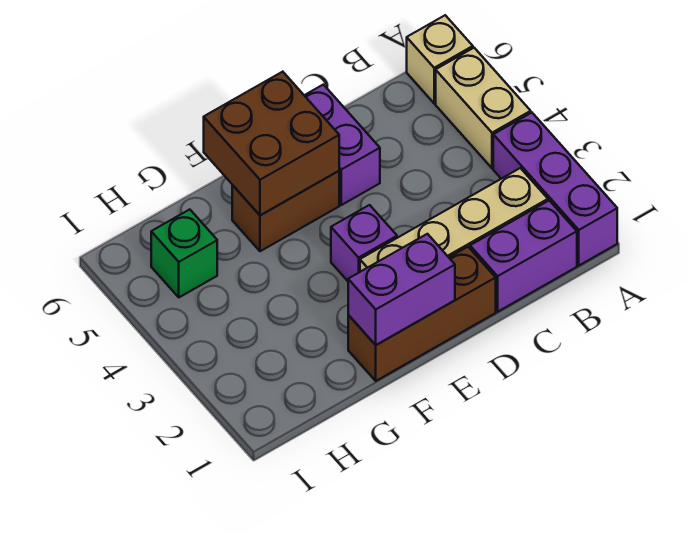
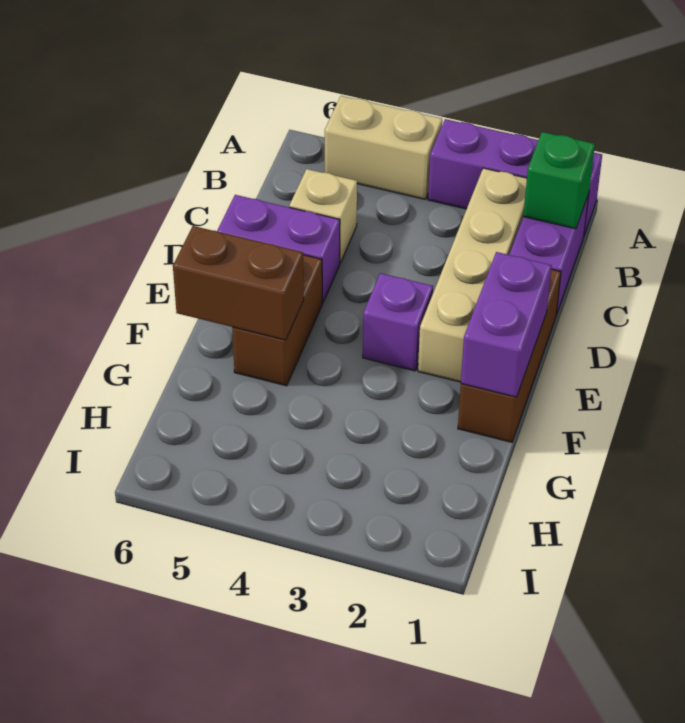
tan brick A6 level 1 -> tan brick C5 level 1
brown brick E5:F6 level 2 -> brown brick F5:F6 level 2
green brick H5 level 1 -> green brick B1 level 2

